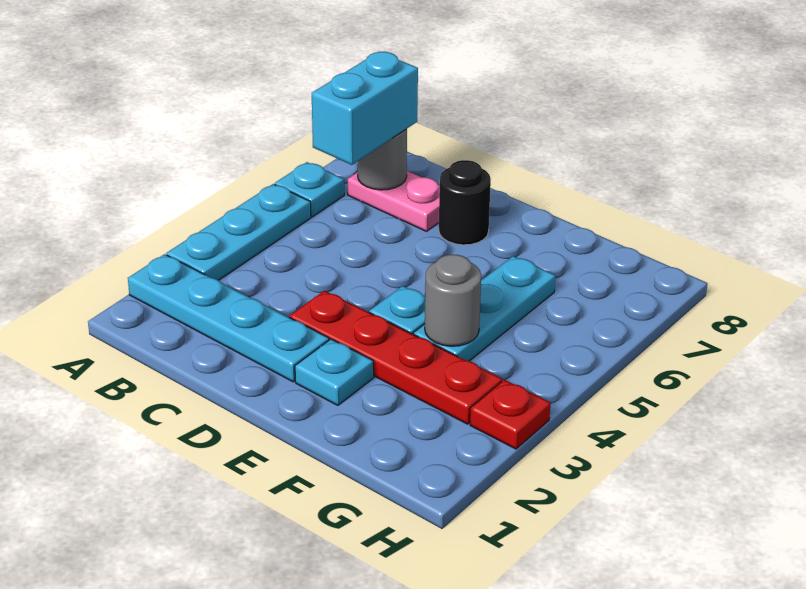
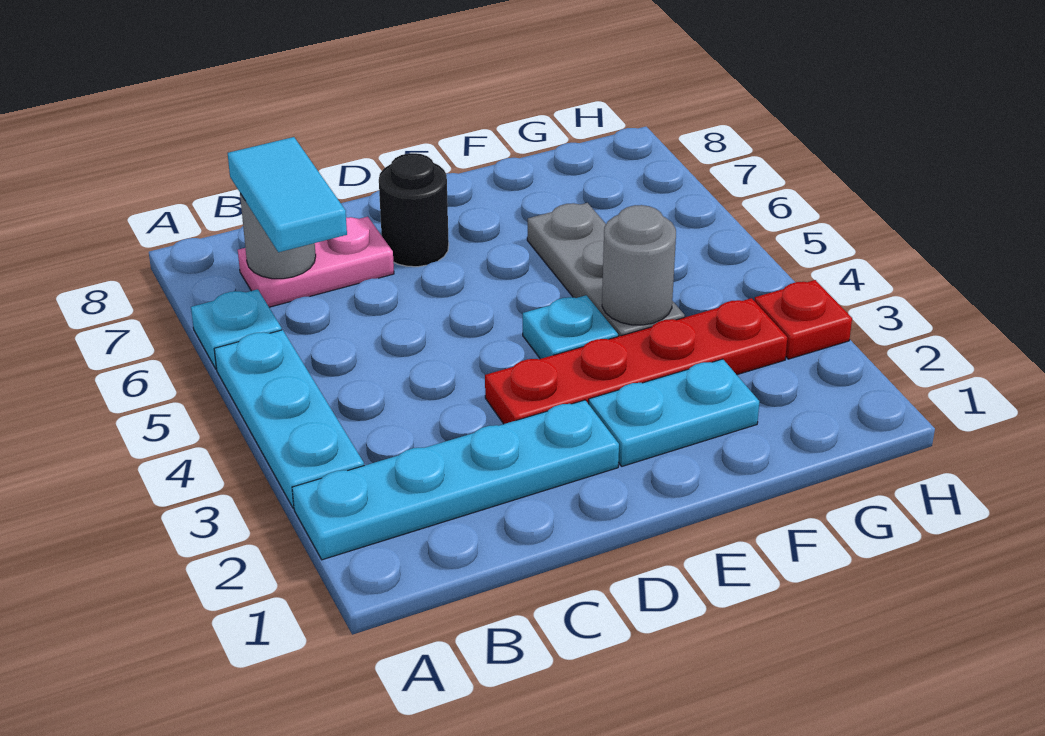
cyan brick B6:B7 level 3 -> cyan tile B6:B7 level 3
cyan plate E2 level 1 -> cyan plate E2:F2 level 1
cyan plate F4:F6 level 1 -> grey plate F4:F6 level 1

